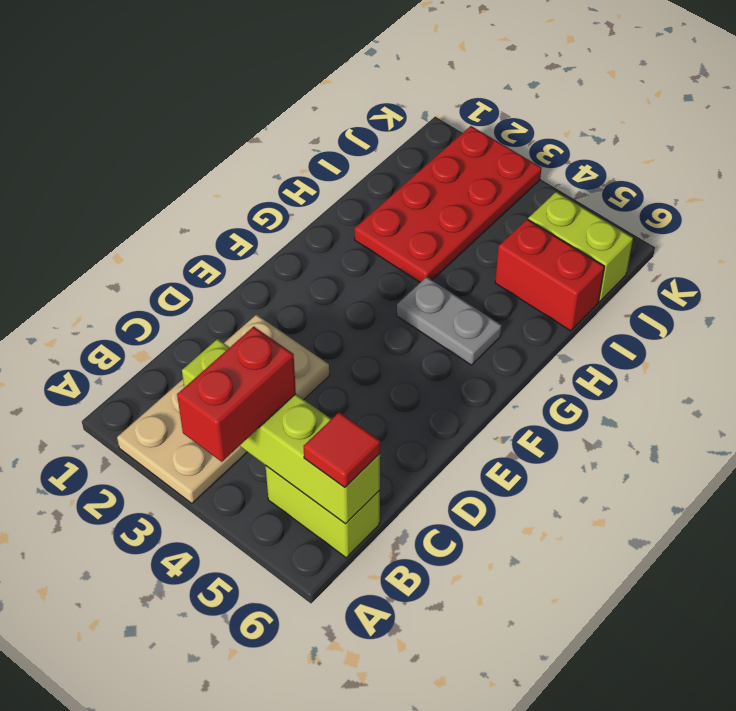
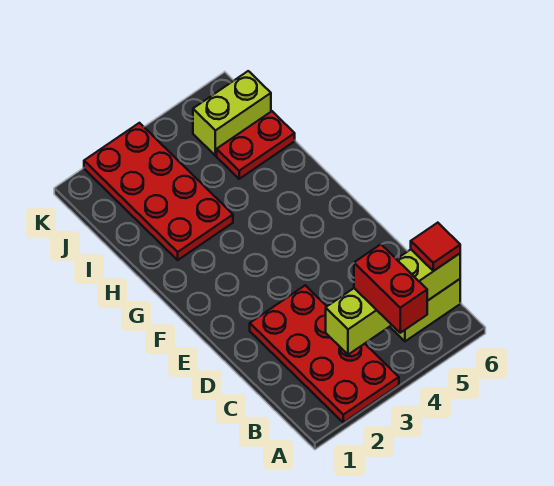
tan plate A2:D3 level 1 -> red plate A2:D3 level 1
grey plate G4:G5 level 1 -> none
red brick I5:I6 level 1 -> red plate I5:I6 level 1

